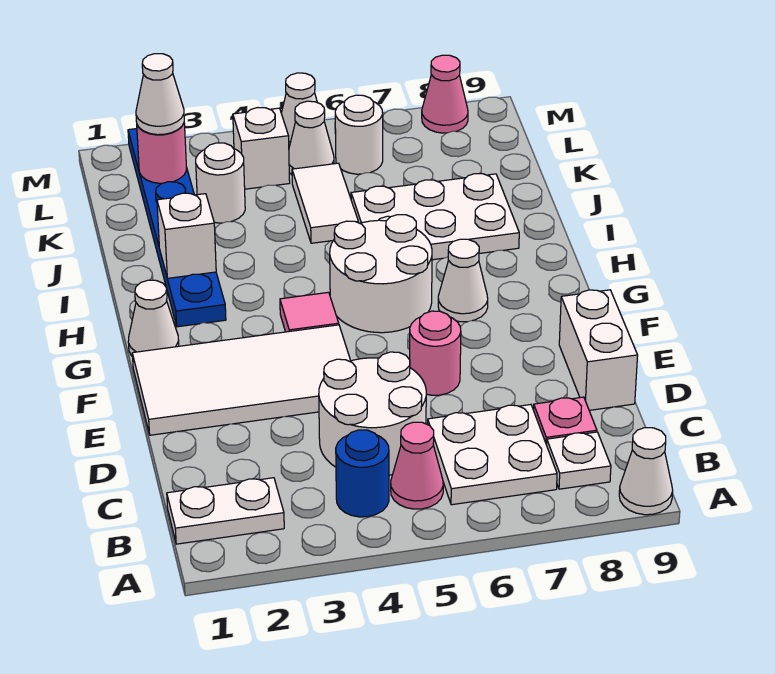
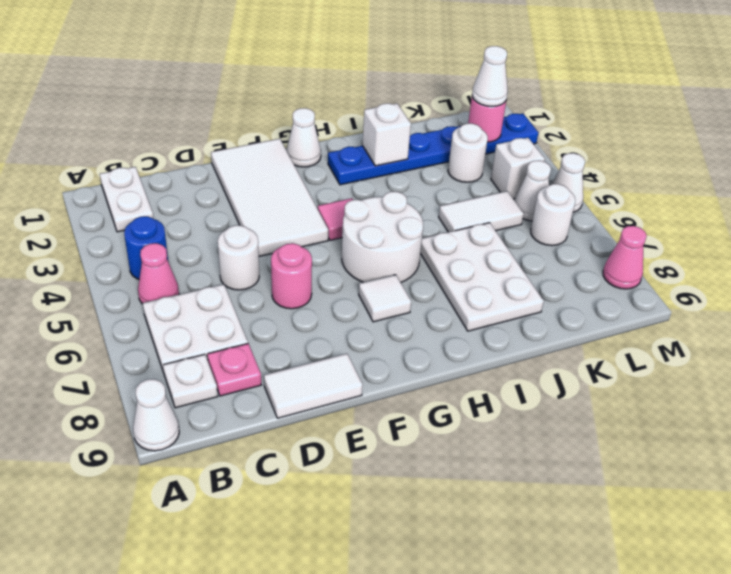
white round brick C4:D5 level 1 -> white round brick D5 level 1
white brick D9:E9 level 1 -> white tile D9:E9 level 1
white cone G7 level 1 -> white tile G7 level 1

